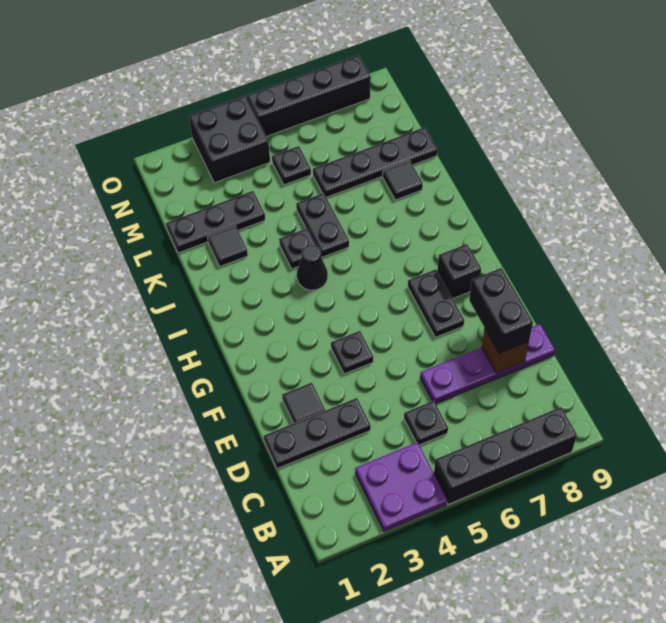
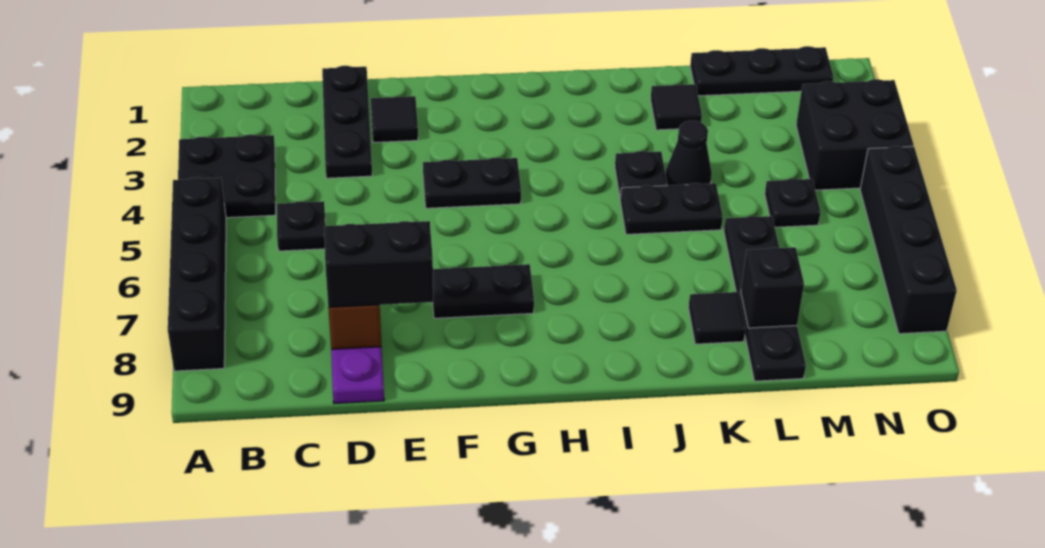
purple plate A3:B4 level 1 -> black plate A3:B4 level 1
black plate F4 level 1 -> black plate F4:G4 level 1
black brick G8 level 1 -> black brick L8 level 2
black cone I4 level 1 -> black cone K4 level 1
black plate L1:L3 level 1 -> black plate L1:N1 level 1

